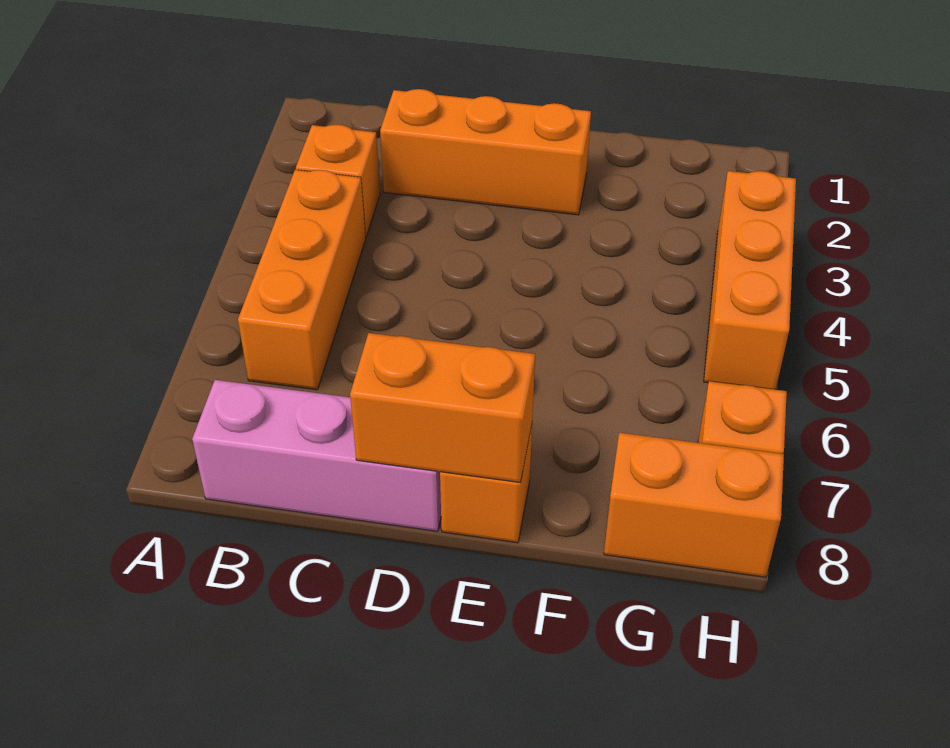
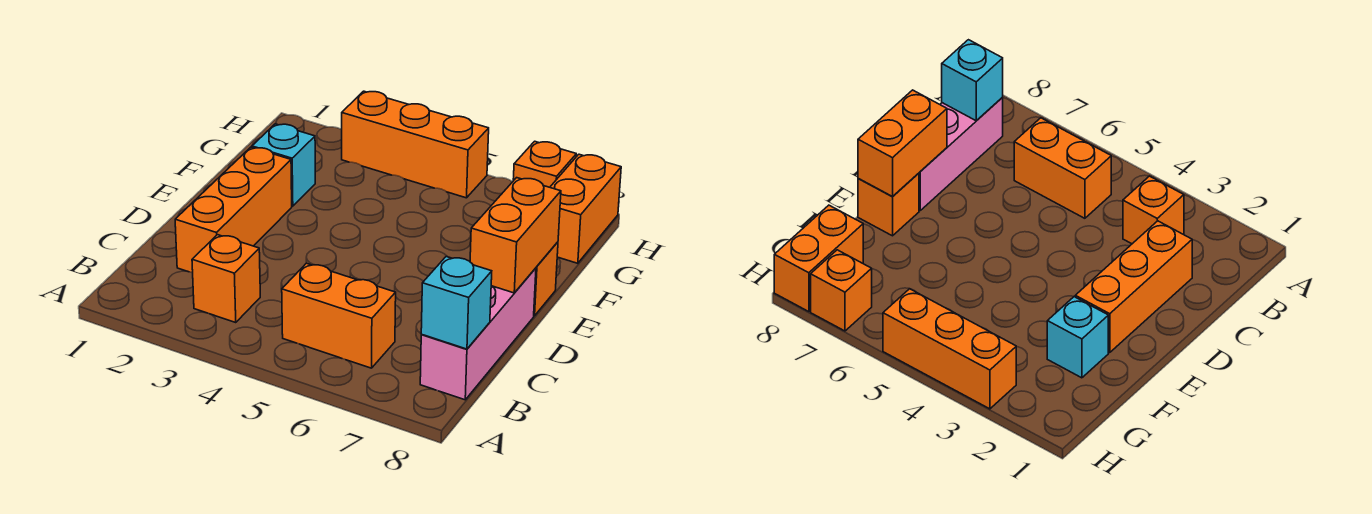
orange brick B4:B6 level 1 -> orange brick B5:B6 level 1
none -> cyan brick B8 level 2
none -> cyan brick F2 level 1

